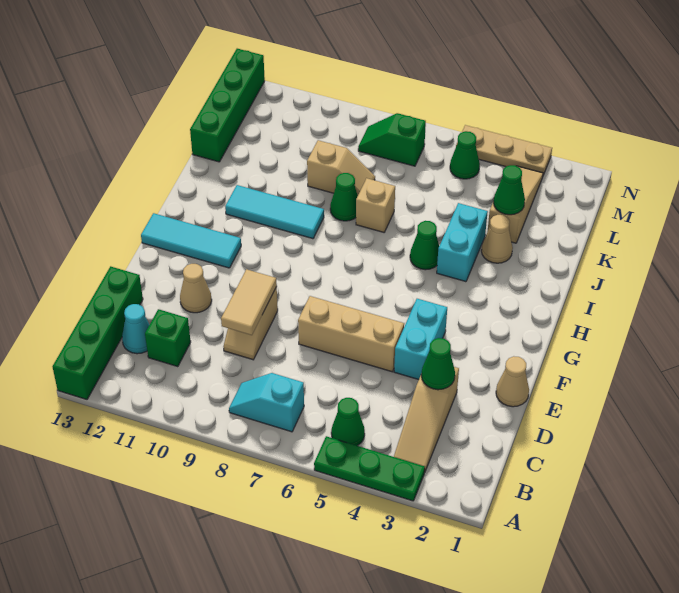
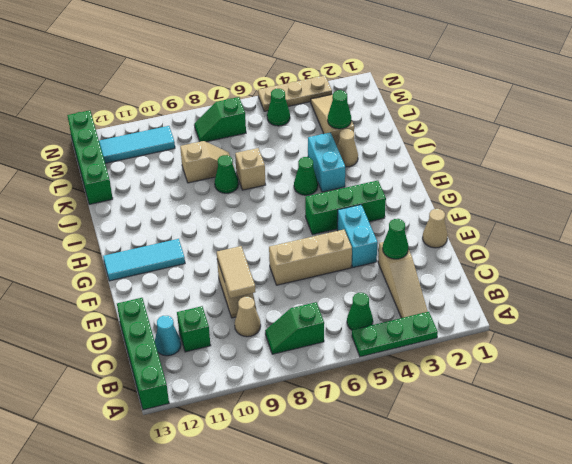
cyan slope B7:B8 level 1 top 7 -> green slope B7:B8 level 1 top 7
tan cone E11 level 1 -> tan cone C9 level 1
none -> green brick G3:G5 level 1
cyan tile I9:I11 level 1 -> cyan tile M10:M12 level 1

